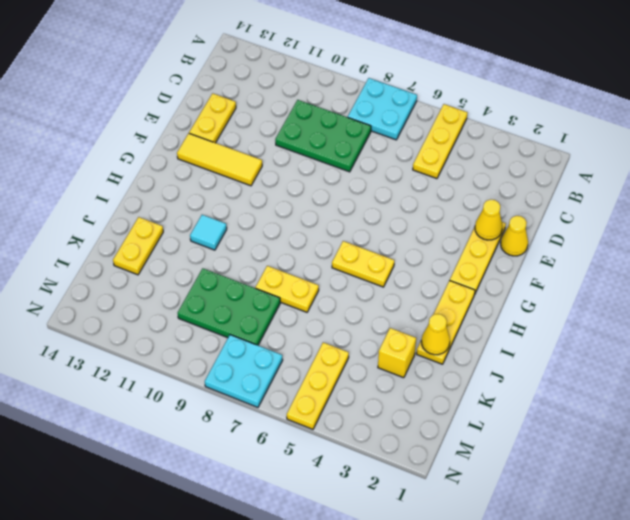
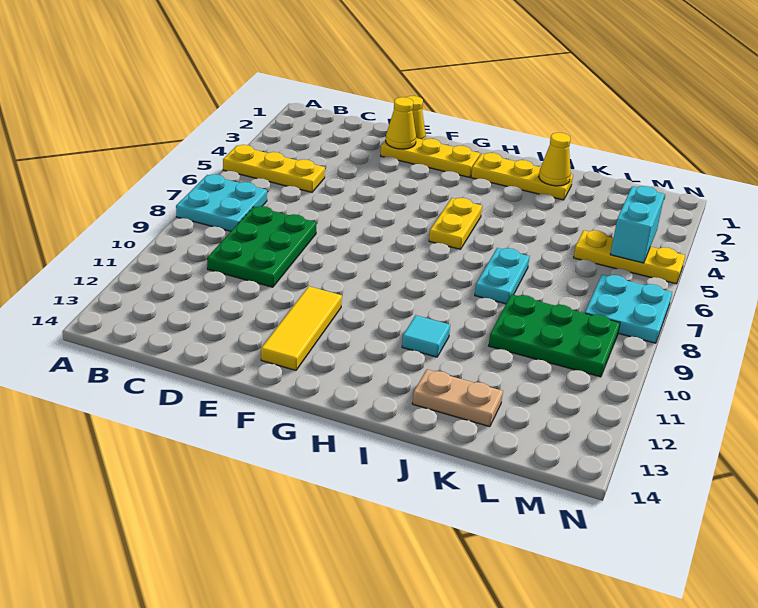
yellow plate D13:E13 level 1 -> none
yellow plate J7:J8 level 1 -> cyan plate J7:J8 level 1
yellow plate J13:K13 level 1 -> tan plate J13:K13 level 1
yellow brick K3 level 1 -> none
green plate K8:L10 level 1 -> green plate K9:M10 level 1
none -> cyan brick M4:M5 level 2

